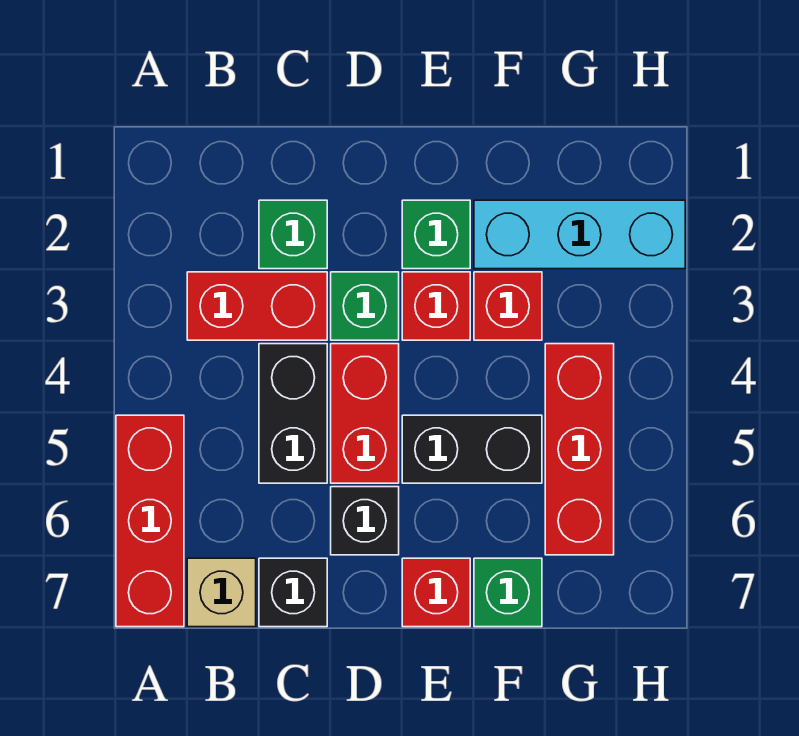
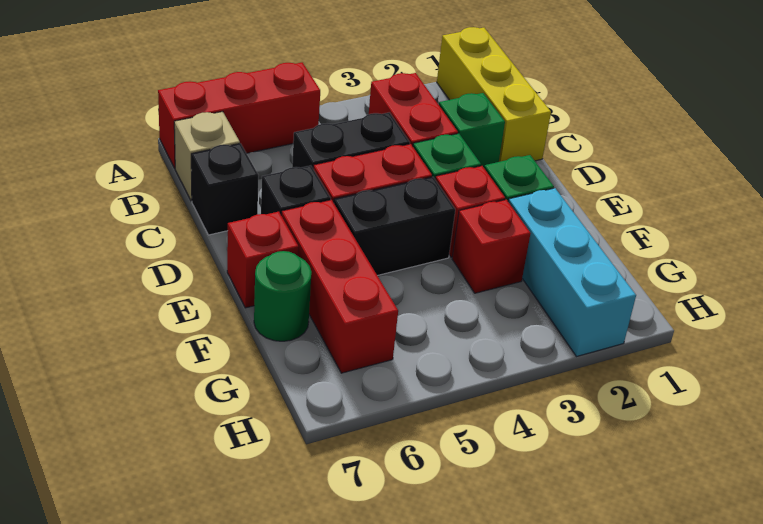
none -> yellow brick A1:C1 level 1
black brick E5:F5 level 1 -> black brick E4:E5 level 1
green brick F7 level 1 -> green round brick F7 level 1
red brick G4:G6 level 1 -> red brick E6:G6 level 1

